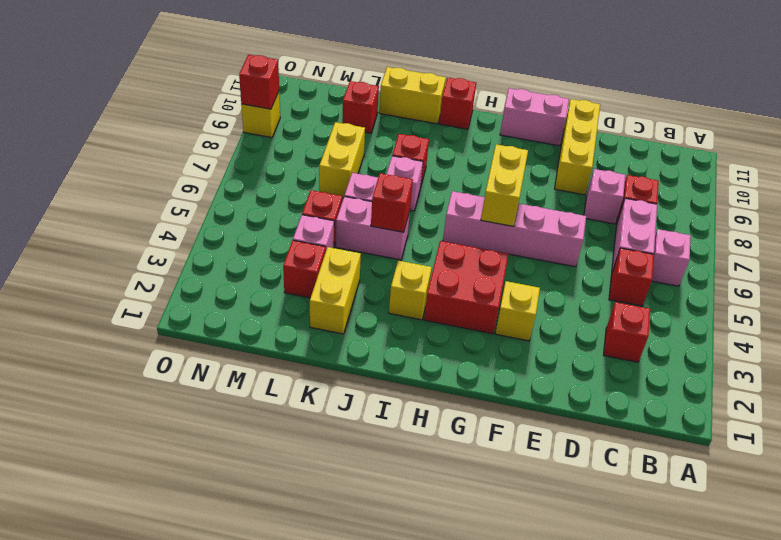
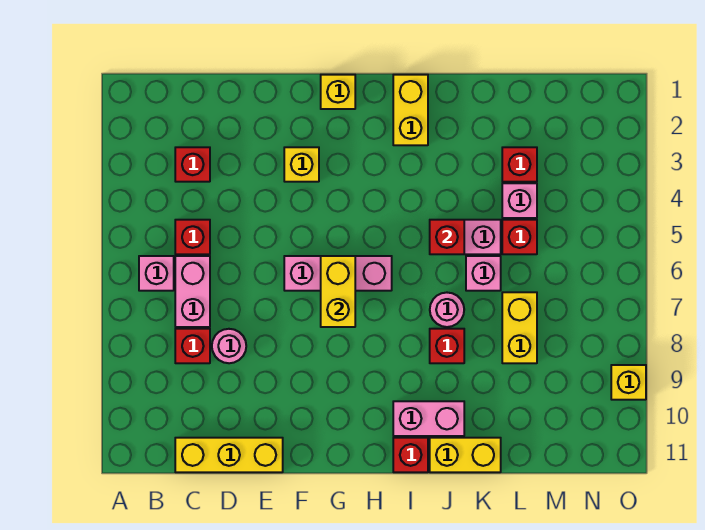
pink brick D8 level 1 -> pink round brick D8 level 1
pink brick E6:H6 level 1 -> pink brick F6:H6 level 1
yellow brick E9:E11 level 1 -> yellow brick C11:E11 level 1
pink brick F11:G11 level 1 -> pink brick I10:J10 level 1
red brick G3:H4 level 1 -> none
yellow brick I3 level 1 -> yellow brick G1 level 1
pink brick J7 level 1 -> pink round brick J7 level 1
yellow brick K2:K3 level 1 -> yellow brick I1:I2 level 1
red brick L10 level 1 -> none
red brick O9 level 2 -> none

